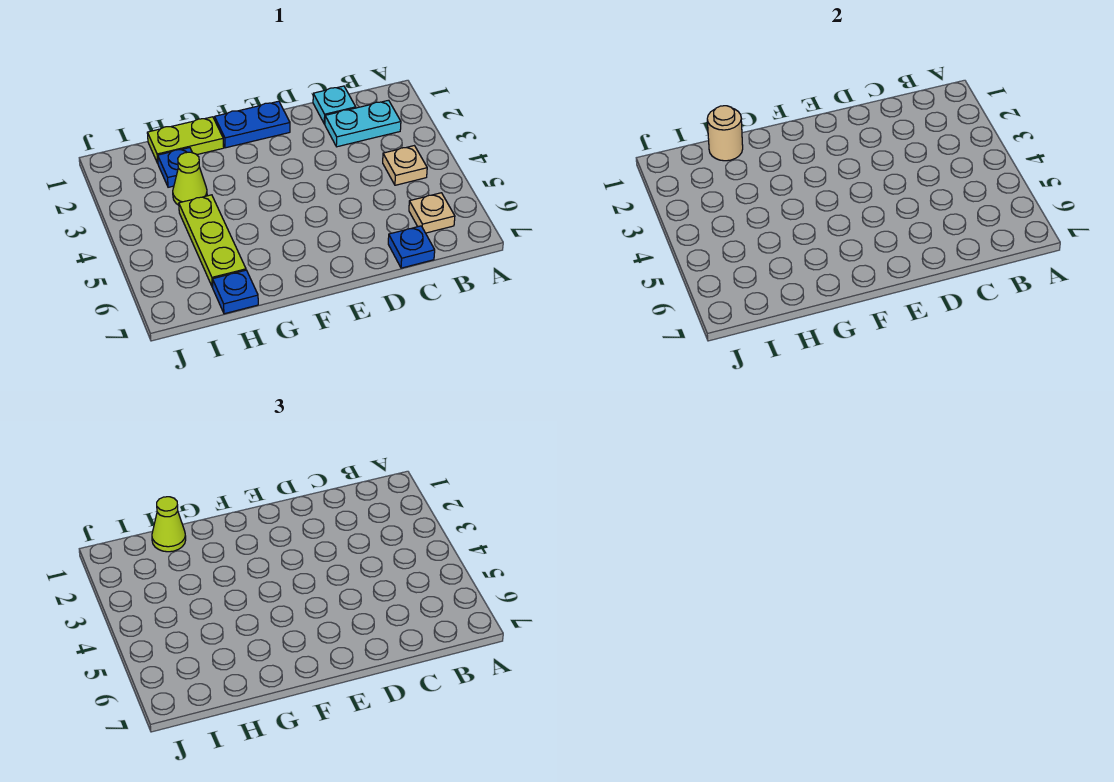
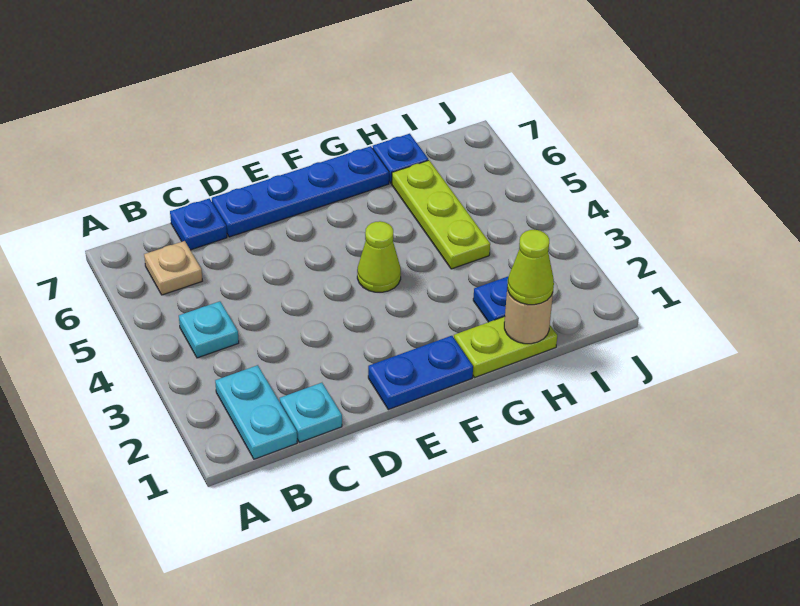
cyan plate B2:C2 level 1 -> cyan plate B1:B2 level 1
tan plate B4 level 1 -> cyan plate B4 level 1
none -> blue plate D7:G7 level 1
lime cone H3 level 1 -> lime cone F4 level 1

